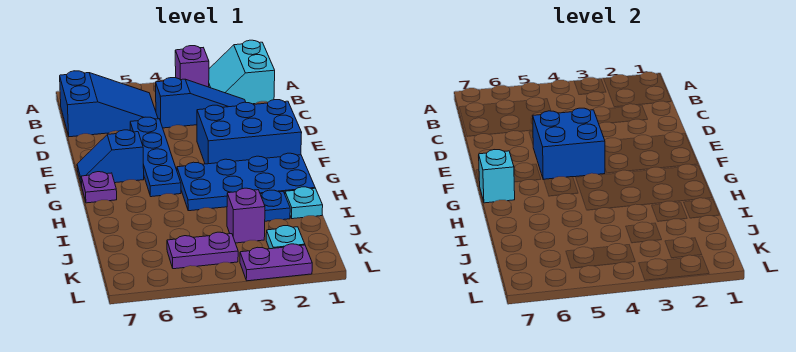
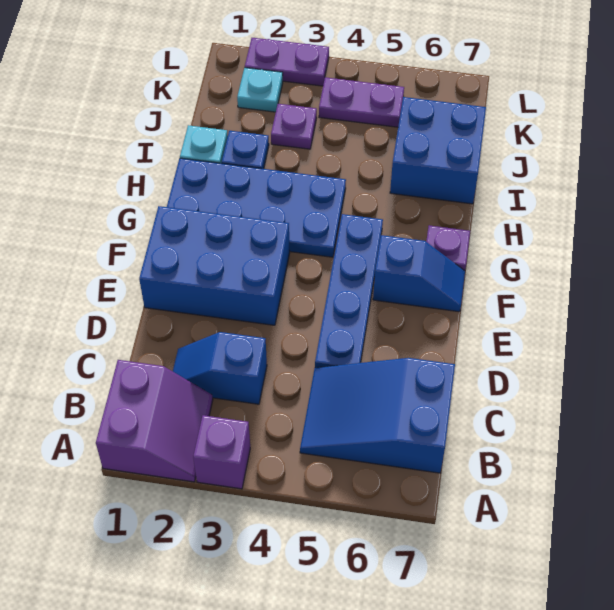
cyan slope A1:B2 level 1 top 1 -> purple slope A1:B2 level 1 top 1
blue slope C2:C4 level 1 top 4 -> blue slope C2:C3 level 1 top 3
blue brick E4:F5 level 2 -> blue brick I6:J7 level 1
cyan brick G7 level 2 -> none
purple brick J3 level 1 -> purple plate J3 level 1

